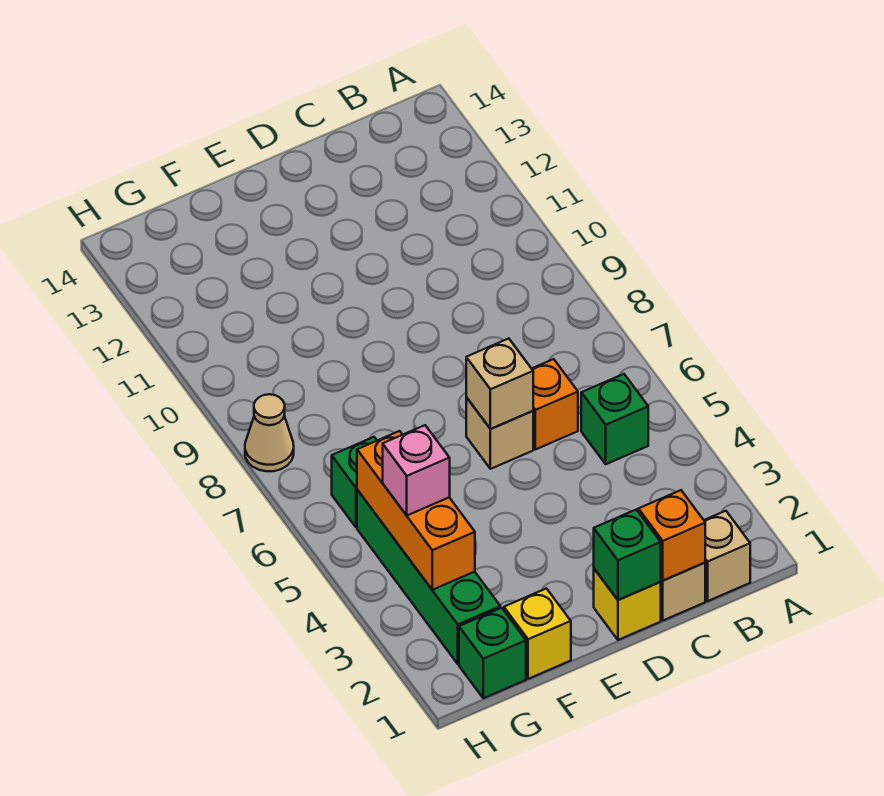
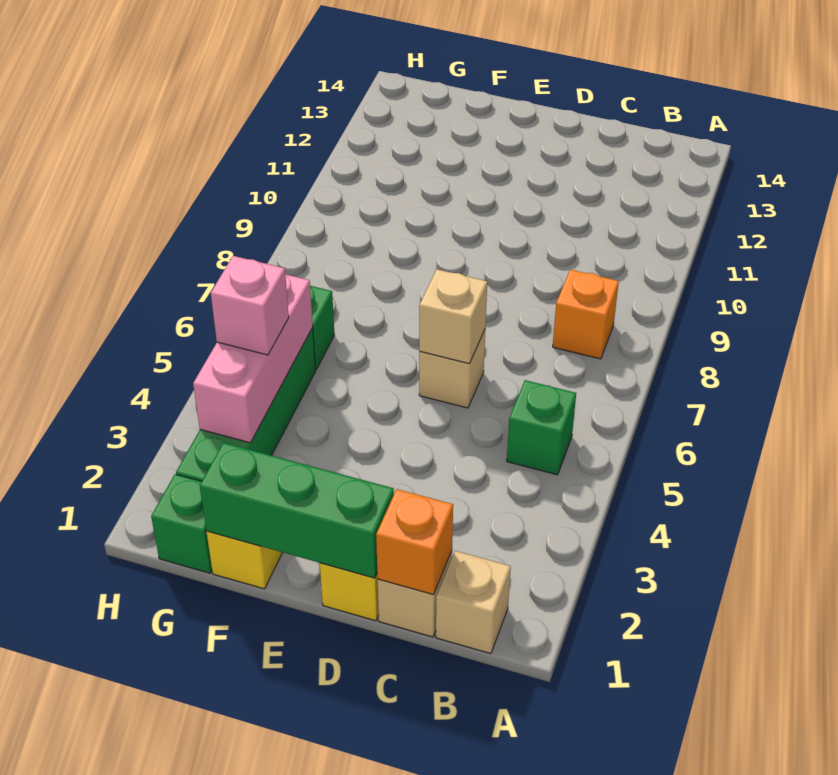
orange brick C6 level 1 -> orange brick B8 level 1
green brick D1 level 2 -> green brick D1:F1 level 2
orange brick G3:G5 level 2 -> pink brick G3:G5 level 2
tan cone H8 level 1 -> none

